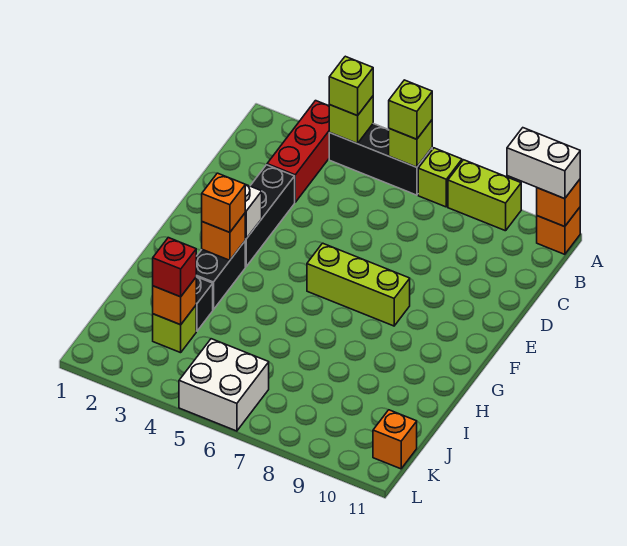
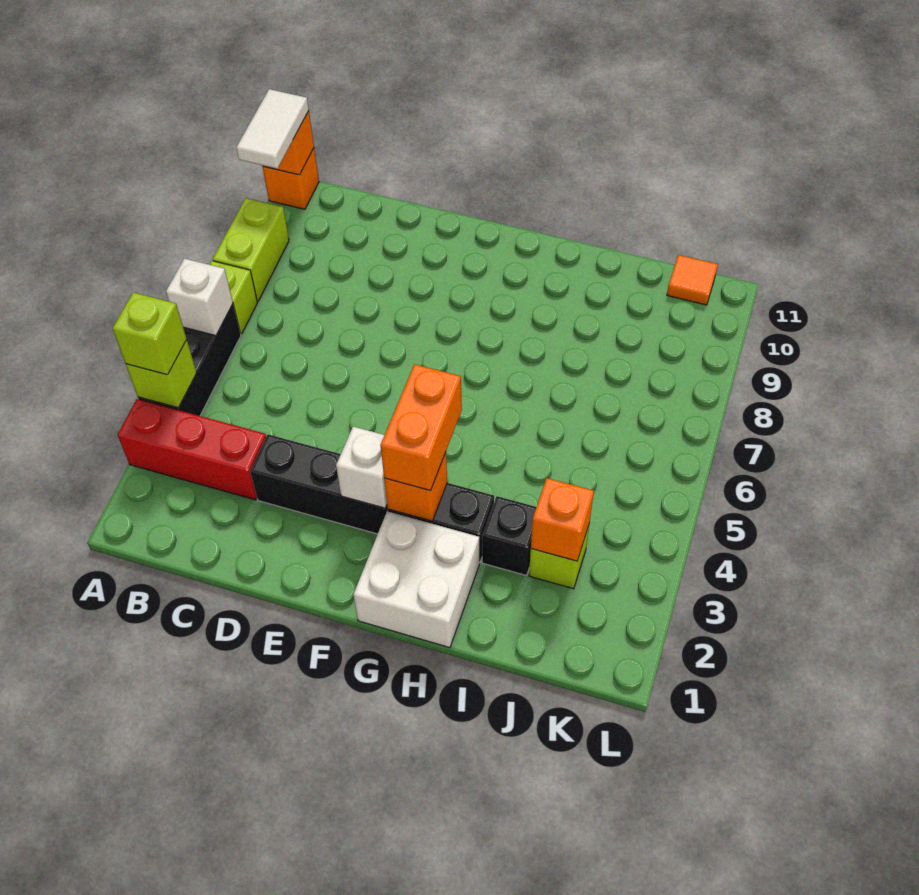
lime brick A6 level 2 -> white brick A6 level 2
lime brick A6 level 3 -> none
white brick A10:A11 level 3 -> white tile A10:A11 level 3
lime brick F6:F8 level 1 -> none
orange brick G3 level 3 -> orange brick G3:G4 level 3
red brick J3 level 3 -> none
white brick K5:L6 level 1 -> white brick G1:H2 level 1
orange brick K11 level 1 -> orange tile K11 level 1

